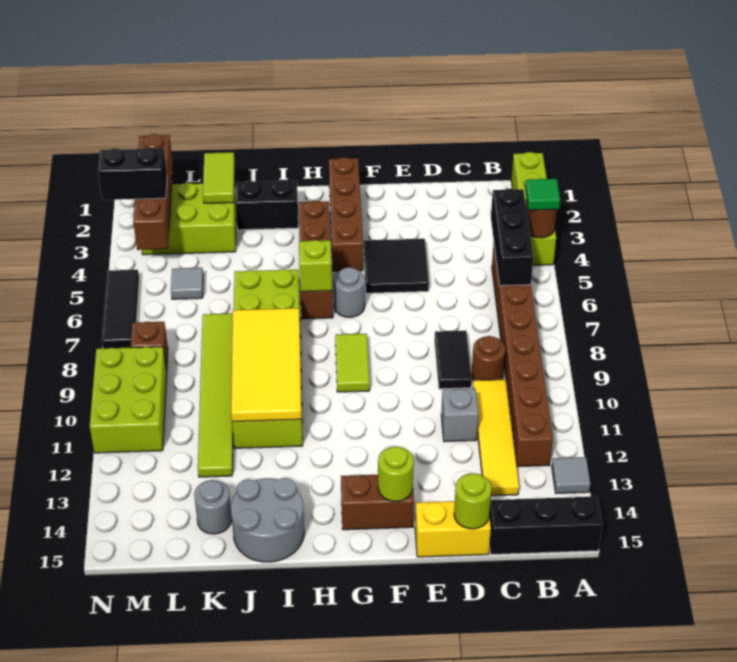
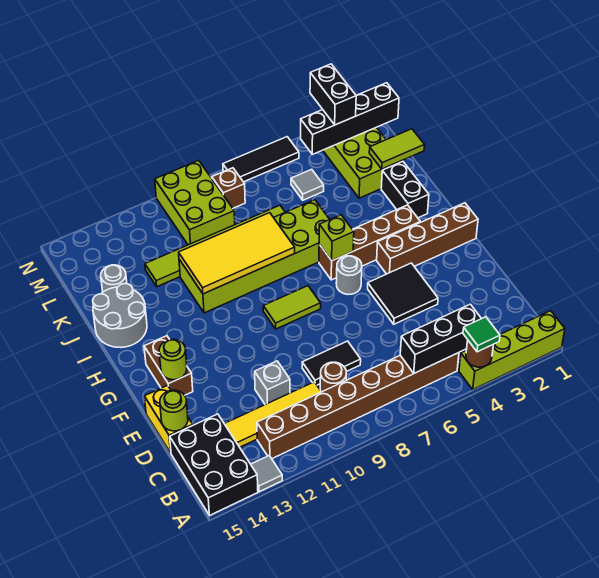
black brick A15:C15 level 1 -> black brick A14:C15 level 1
brown brick M1:M4 level 2 -> black brick M1:M4 level 2
lime brick M9:N11 level 1 -> lime brick L9:N10 level 1

